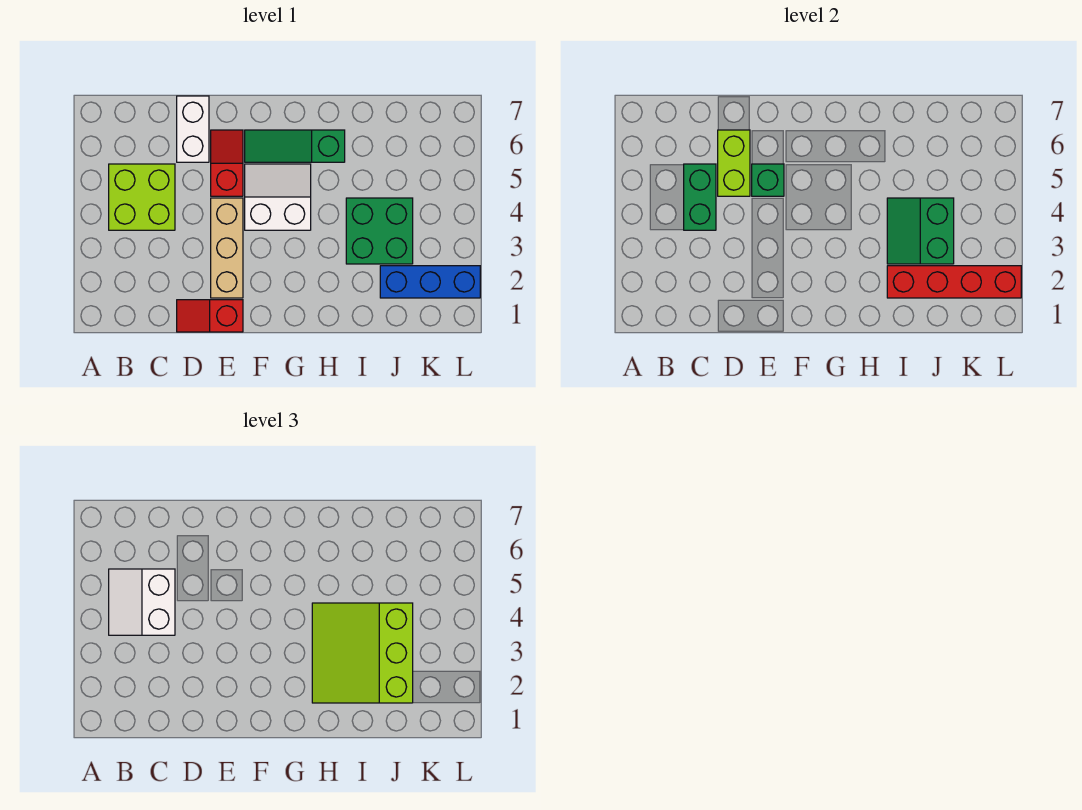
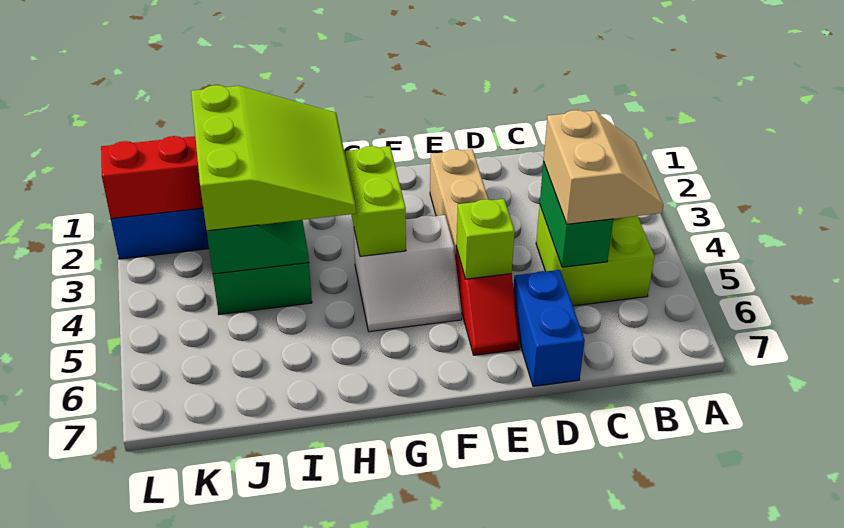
white slope B4:C5 level 3 top C -> tan slope B4:C5 level 3 top C
red slope D1:E1 level 1 top E -> none
lime brick D5:D6 level 2 -> lime brick G3:G4 level 2
white brick D6:D7 level 1 -> blue brick D6:D7 level 1
green brick E5 level 2 -> lime brick E5 level 2
green slope F6:H6 level 1 top H -> none

